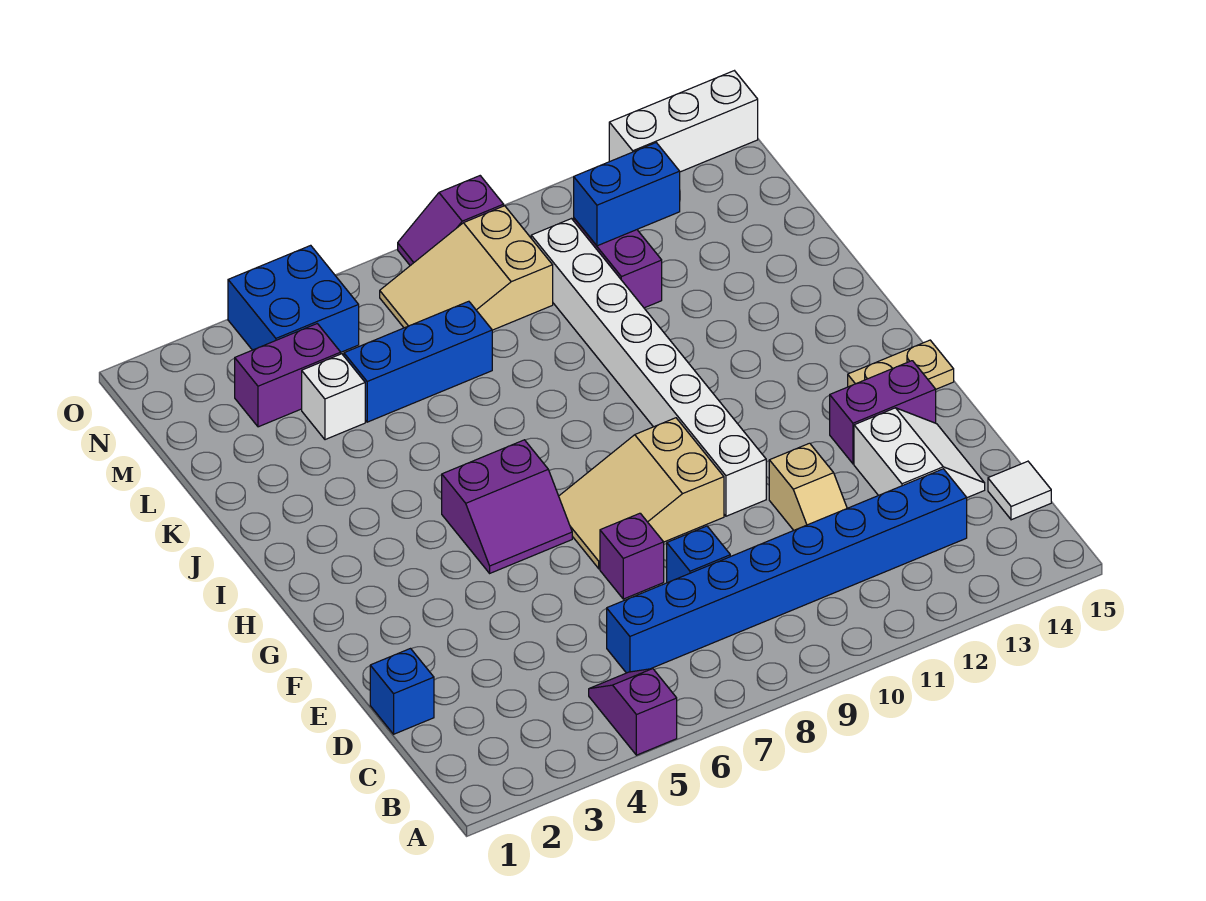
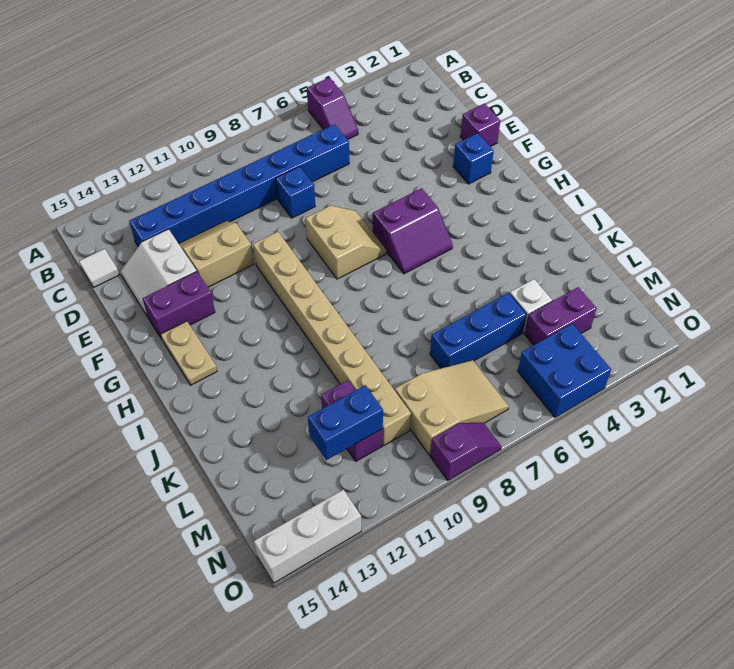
blue brick D1 level 1 -> blue brick F2 level 1
tan slope D11:E11 level 1 top E -> tan slope D11:E12 level 1 top E
purple brick E7 level 1 -> purple brick E1 level 1
tan slope F7:G9 level 1 top 9 -> tan slope F7:G8 level 1 top 8
white brick F10:M10 level 1 -> tan brick F10:M10 level 1
purple slope G5:H6 level 1 top H -> purple slope G5:H6 level 1 top G
tan plate G14:G15 level 1 -> tan plate G14:H14 level 1

